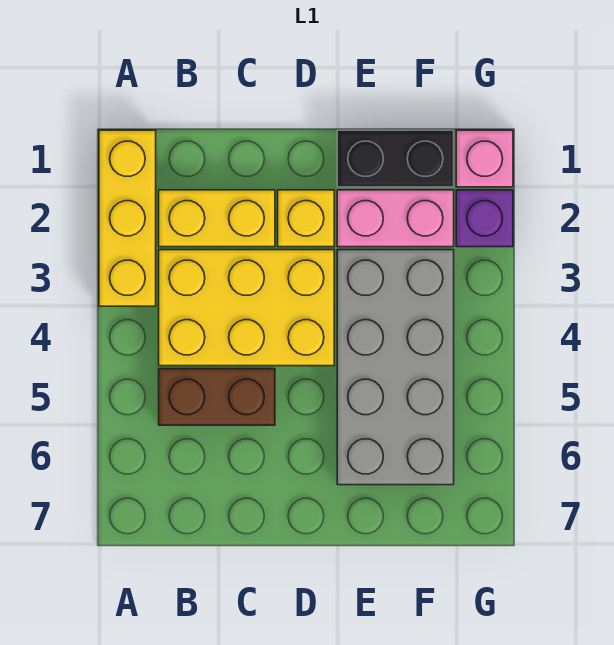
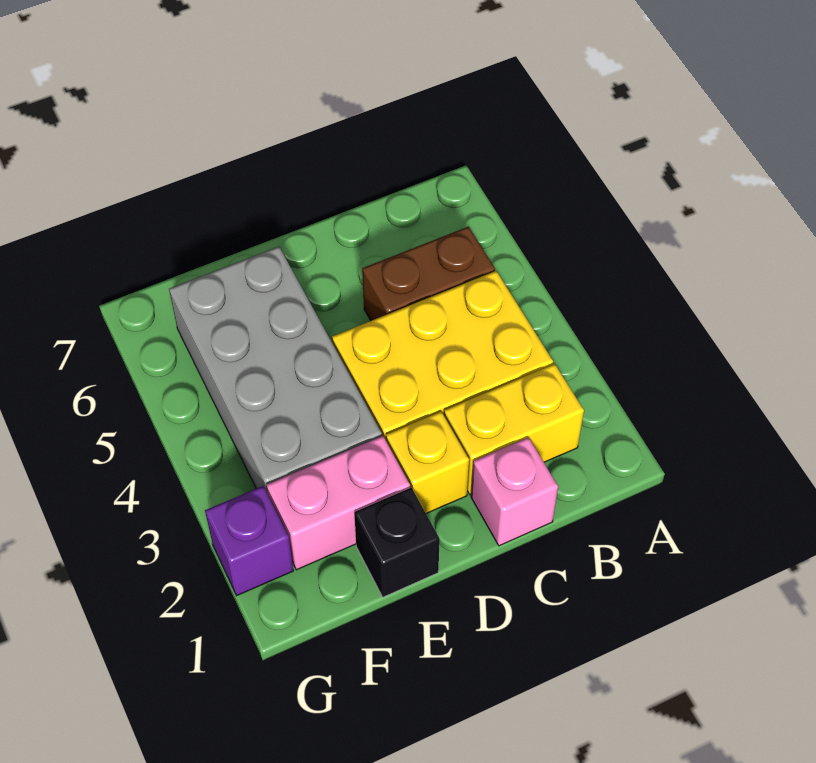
yellow brick A1:A3 level 1 -> none
black brick E1:F1 level 1 -> black brick E1 level 1
pink brick G1 level 1 -> pink brick C1 level 1

